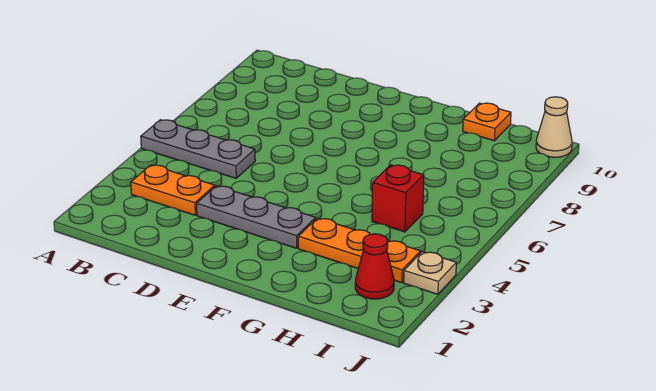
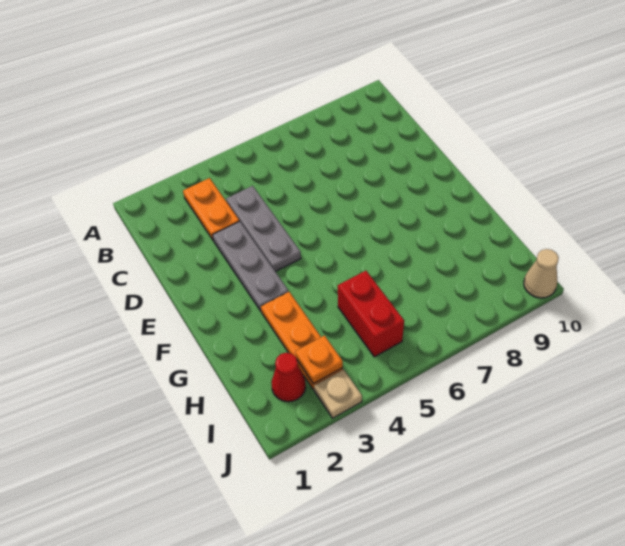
grey plate A5:C5 level 1 -> grey plate C4:E4 level 1
red brick H5 level 1 -> red brick H5:I5 level 1
orange plate H10 level 1 -> orange plate I3 level 2

